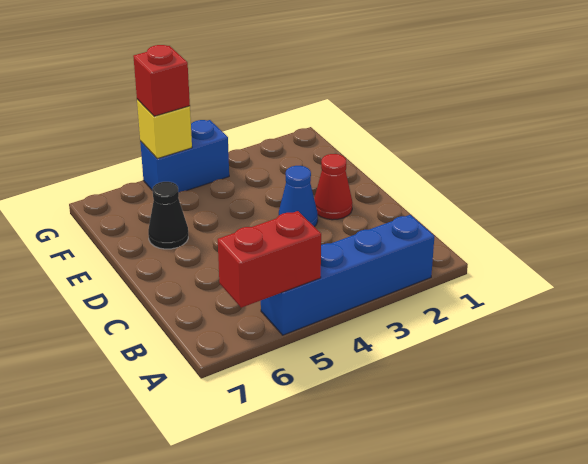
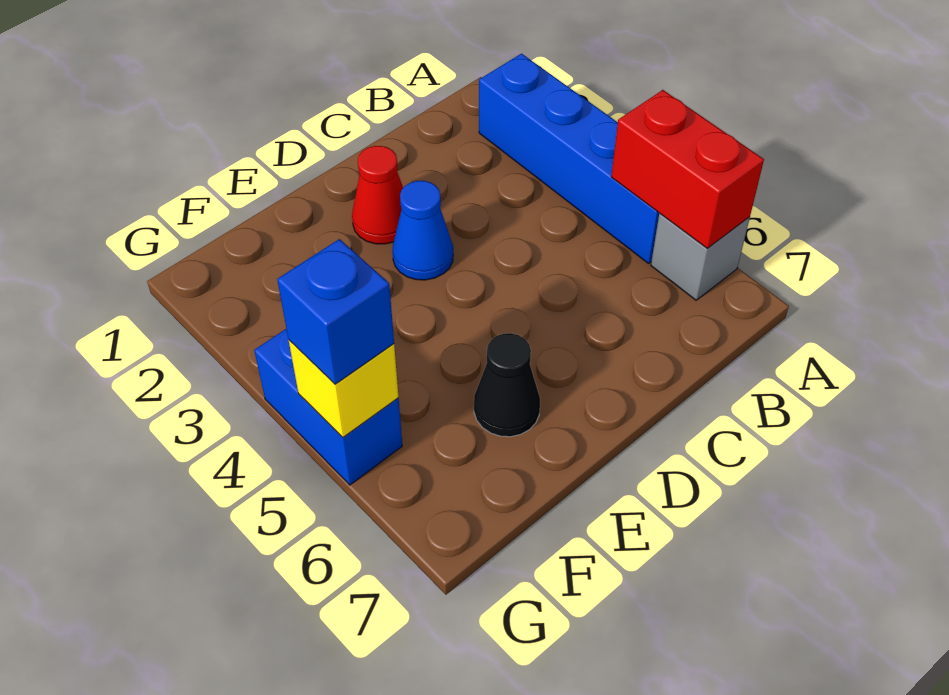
none -> grey brick A6 level 1
red brick G5 level 3 -> blue brick G5 level 3

